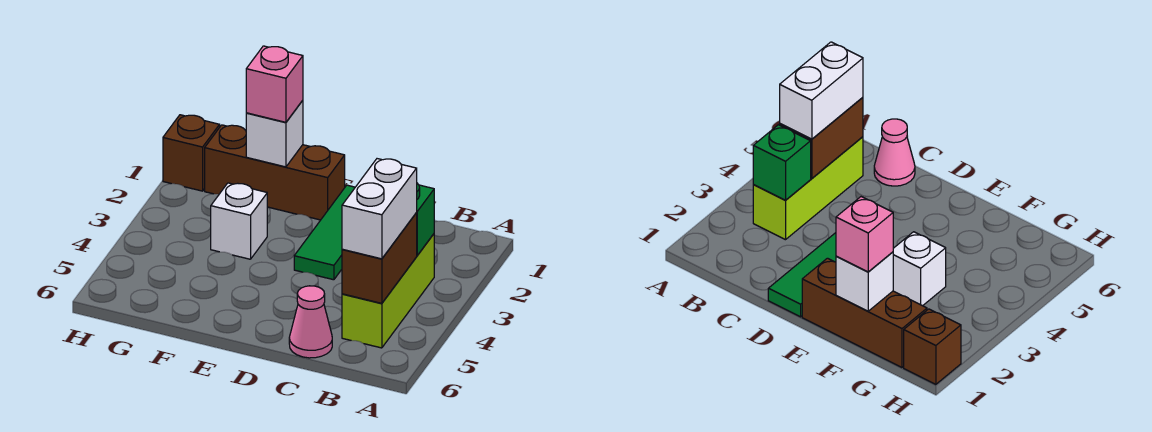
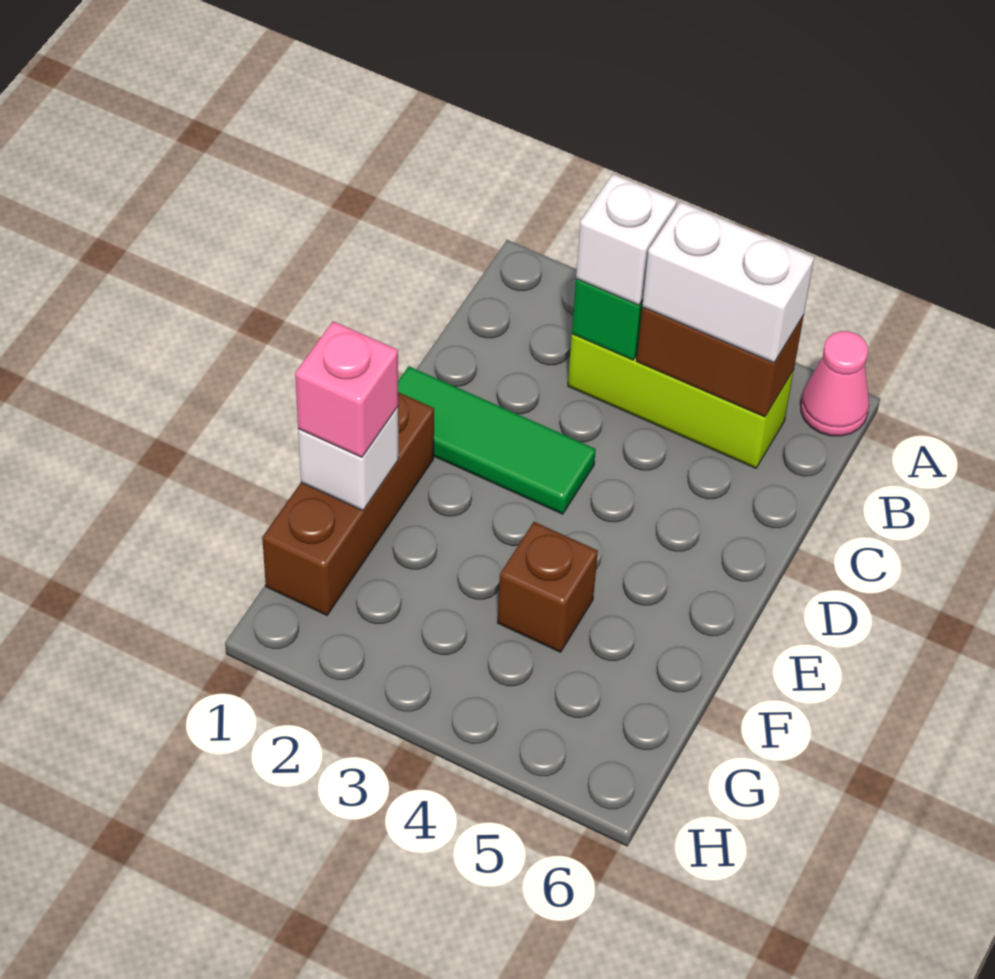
pink cone C6 level 1 -> pink cone A6 level 1
white brick F3 level 1 -> white brick B3 level 3
brown brick H1 level 1 -> brown brick F4 level 1

